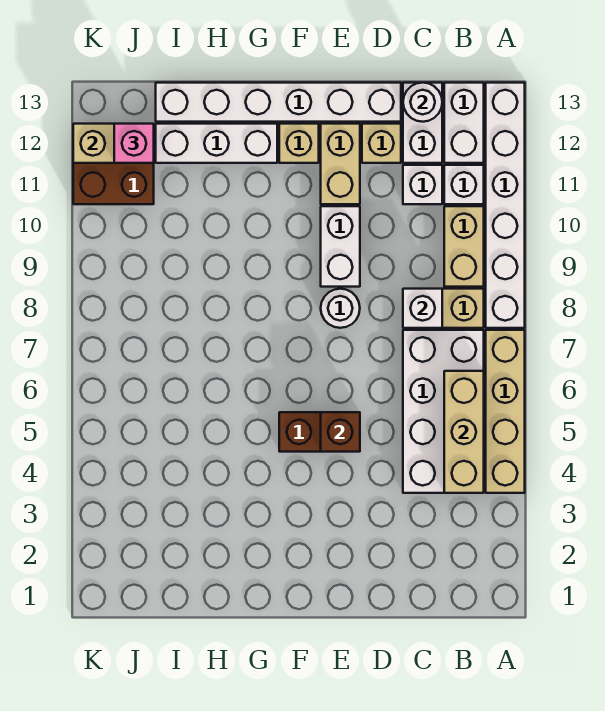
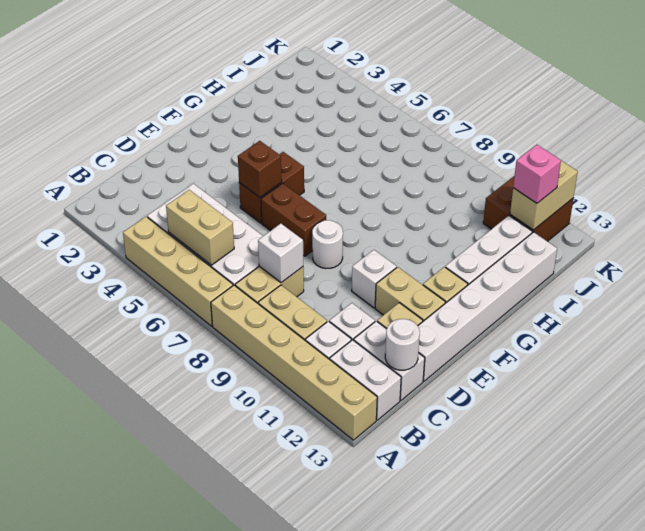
white brick A8:A13 level 1 -> tan brick A8:A13 level 1
tan brick B4:B6 level 2 -> tan brick B5:B6 level 2
none -> brown brick E6:E7 level 1
white brick E9:E10 level 1 -> white brick E10 level 1

